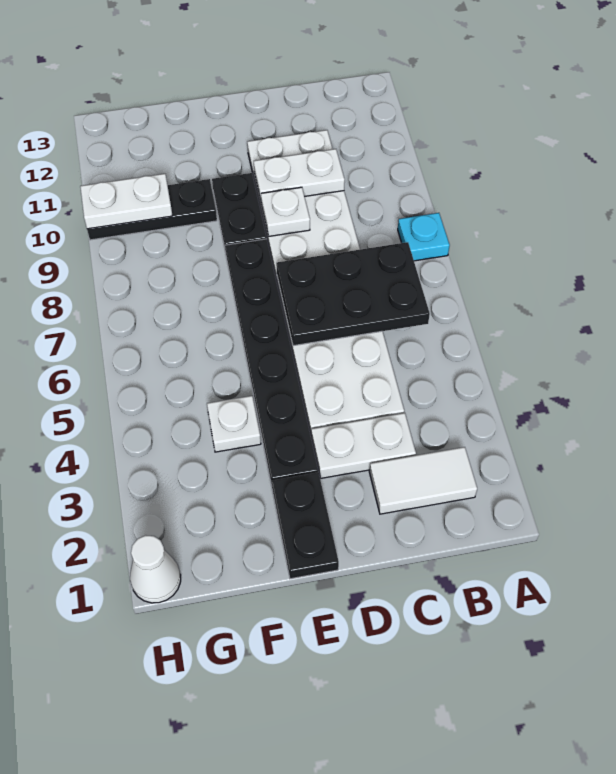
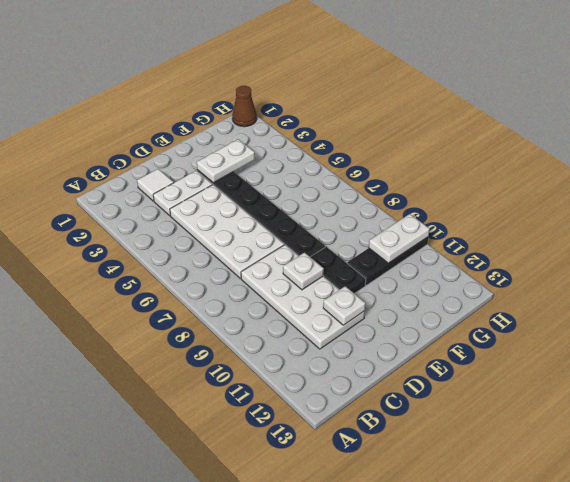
cyan plate A8 level 1 -> none
white tile B2:C2 level 1 -> white tile C2 level 1
black plate B6:D7 level 2 -> none
white plate C10:D10 level 2 -> white plate E3:F3 level 2
black plate E1:E2 level 1 -> none
white plate F4 level 1 -> white plate D11 level 2
white cone H1 level 1 -> brown cone H1 level 1

